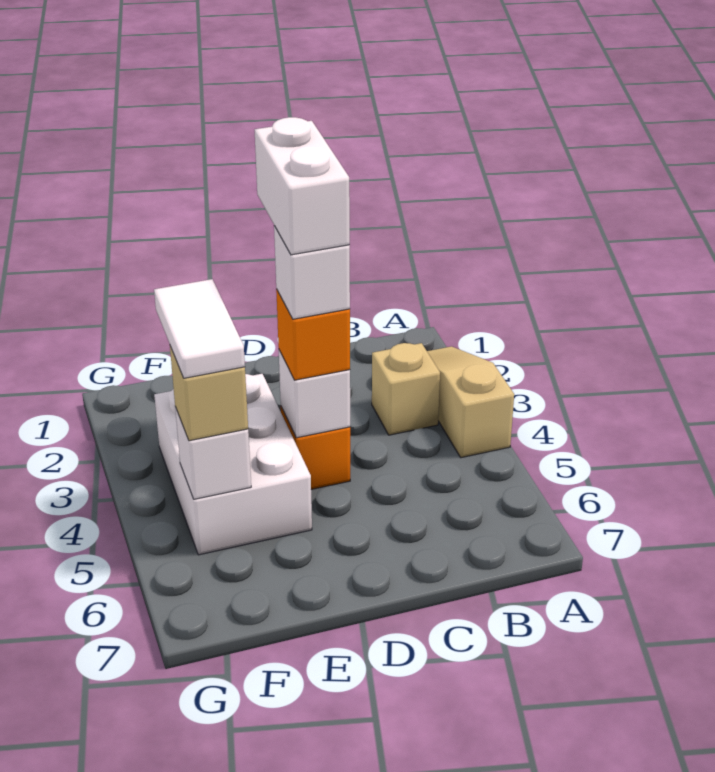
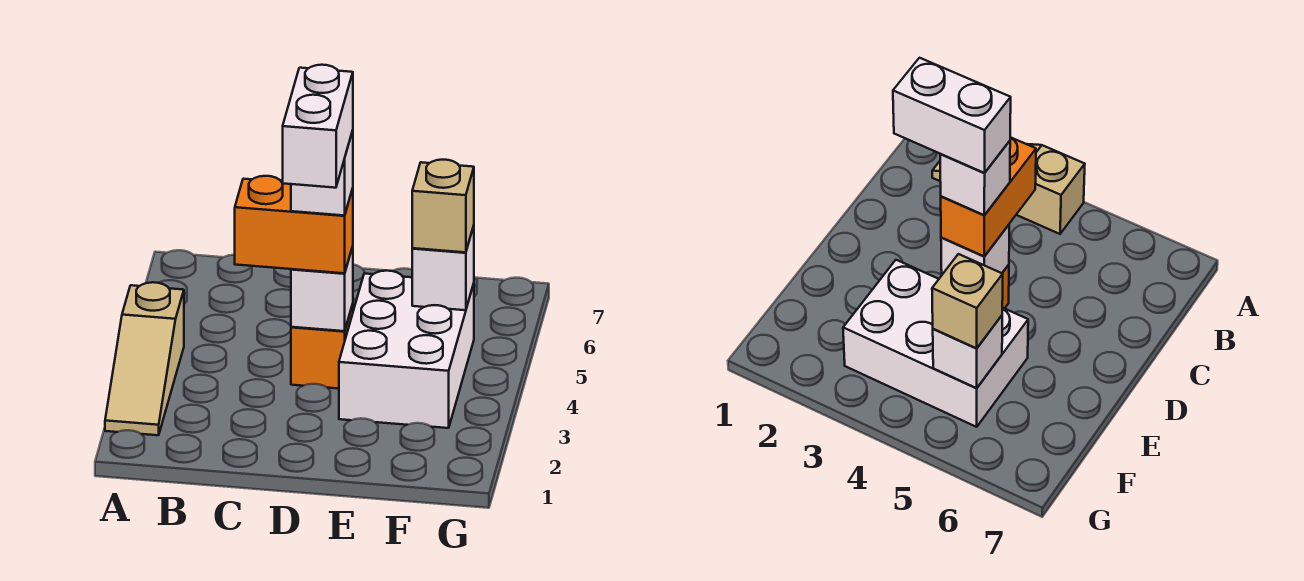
tan brick B3 level 1 -> none
orange brick D4 level 3 -> orange brick C4:D4 level 3
white tile F4:F5 level 4 -> none

